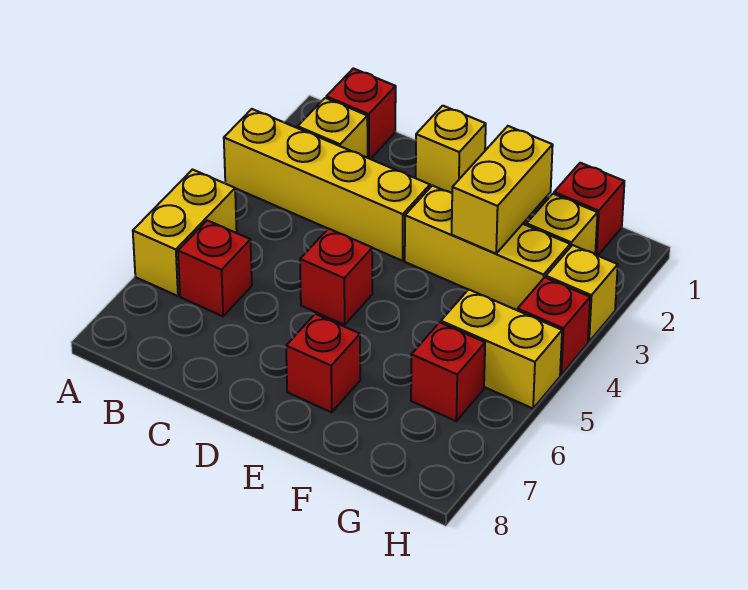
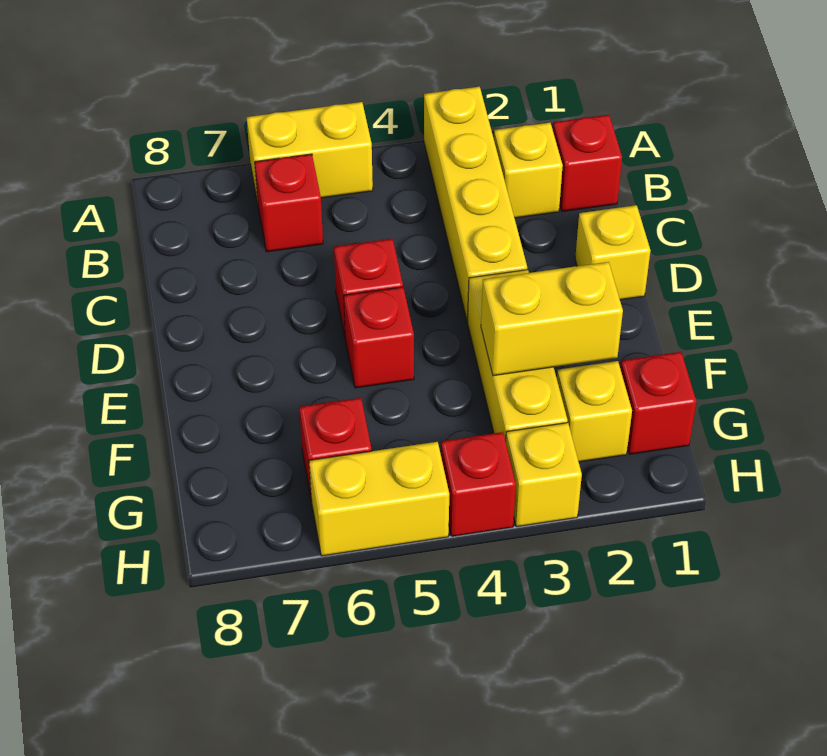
red brick E7 level 1 -> red brick E5 level 1
yellow brick G5:H5 level 1 -> yellow brick H5:H6 level 1

